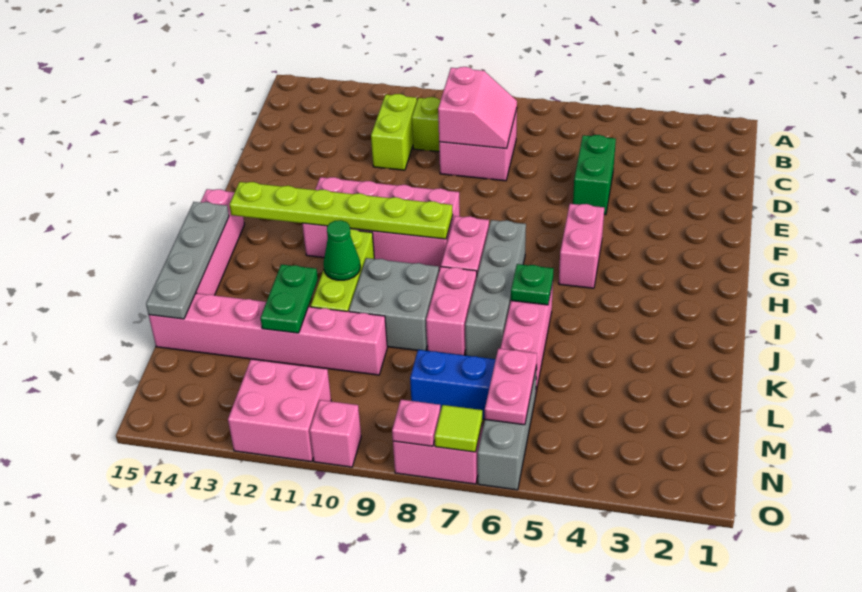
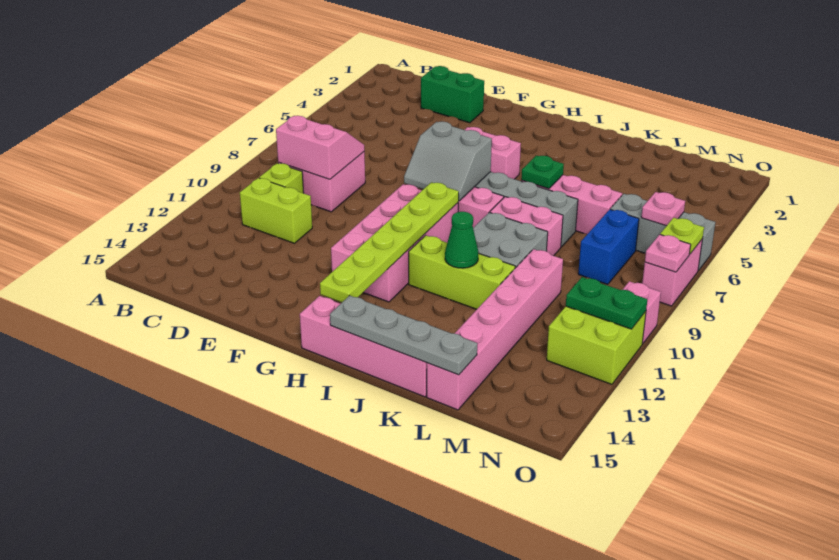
green brick D5:E5 level 1 -> green brick D2:E2 level 1
none -> grey slope G7:H8 level 2 top 7
green plate K12:L12 level 2 -> green plate N11:O11 level 2
pink plate M6:N6 level 2 -> pink plate N6 level 2
pink brick N11:O12 level 1 -> lime brick N11:O12 level 1
lime tile O7 level 2 -> lime plate O7 level 2

